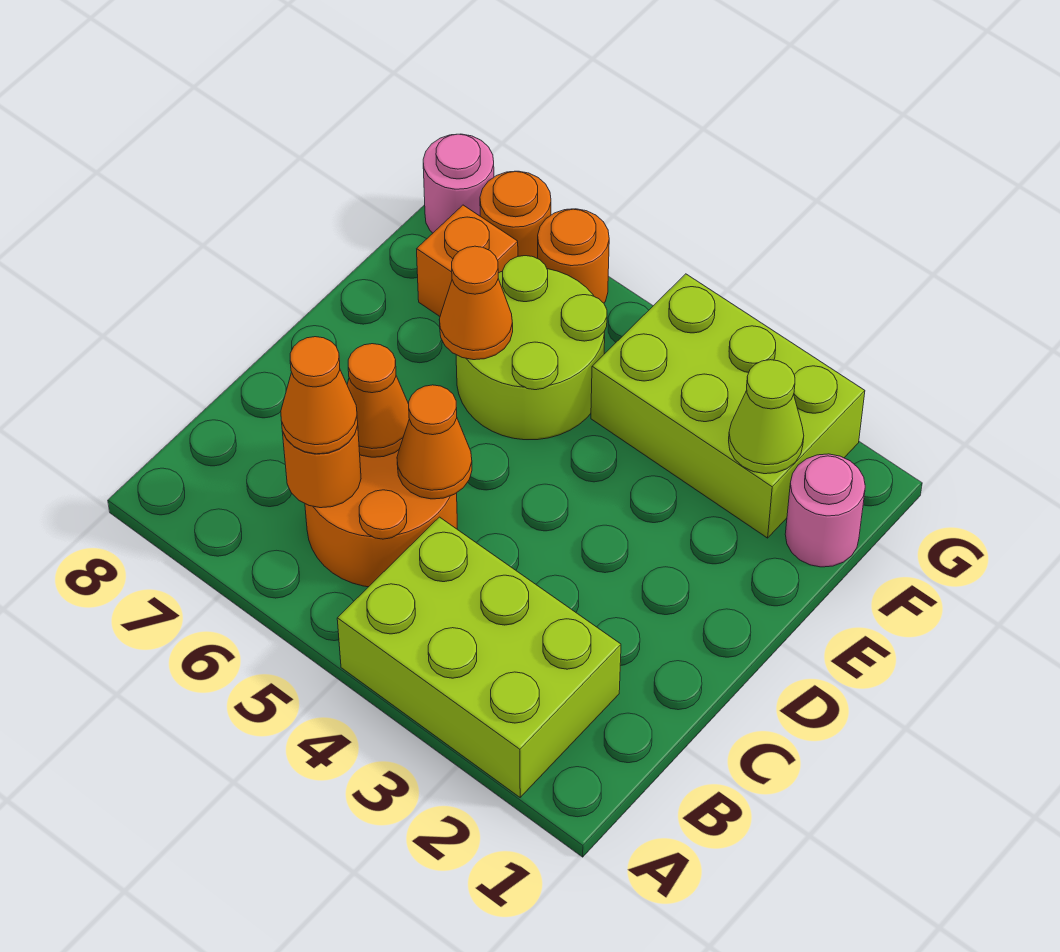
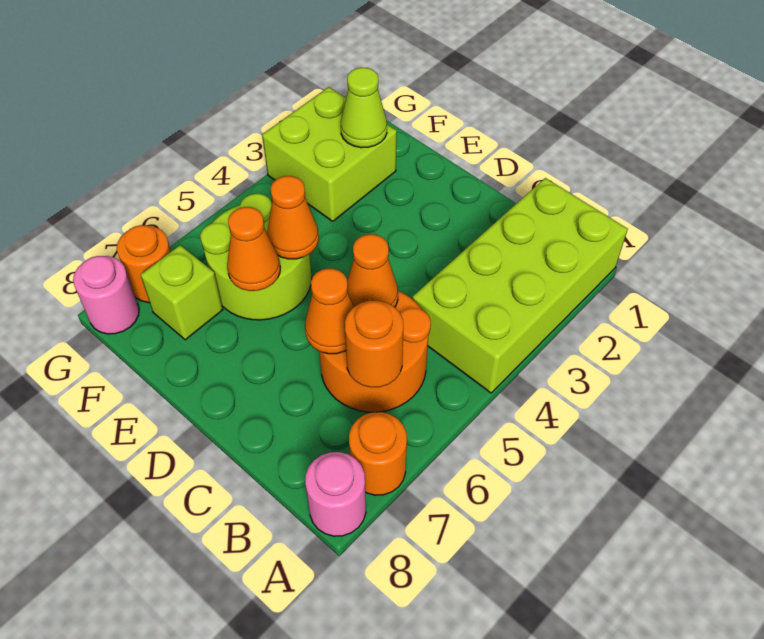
lime brick A2:B4 level 1 -> lime brick A1:B4 level 1
orange cone B6 level 3 -> orange cone E5 level 2
pink round brick F1 level 1 -> pink round brick A8 level 1
lime brick F2:G4 level 1 -> lime brick F2:G3 level 1
orange brick F7 level 1 -> lime brick F7 level 1
orange round brick G6 level 1 -> orange round brick A7 level 1

